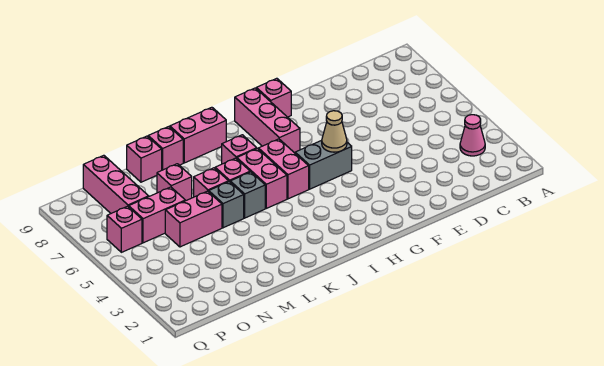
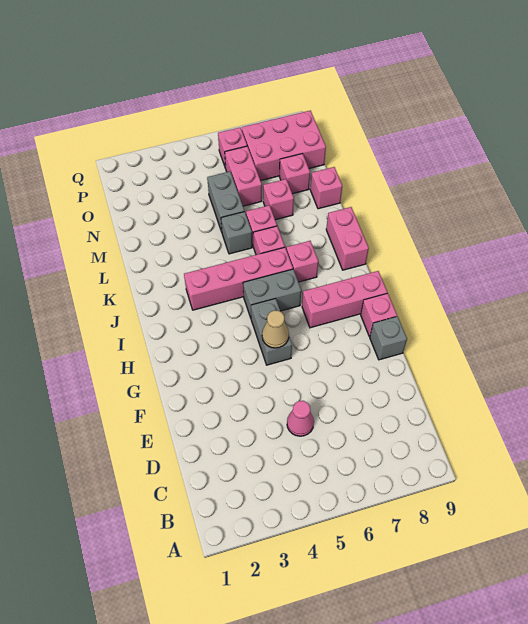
pink cone B3 level 1 -> pink cone D5 level 1
pink brick I5:I6 level 1 -> grey brick I5:I6 level 1
pink brick J5:J6 level 1 -> pink brick J3:J6 level 1
grey brick K5 level 1 -> grey brick F9 level 1
pink brick L9 level 1 -> pink brick N8 level 1
pink brick M5:N5 level 1 -> grey brick M5:N5 level 1
pink brick O7:O9 level 1 -> pink brick O7:P9 level 1

